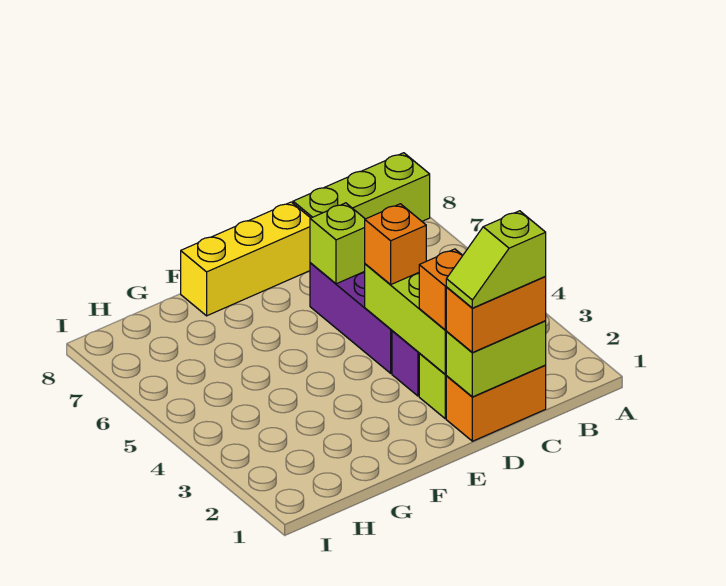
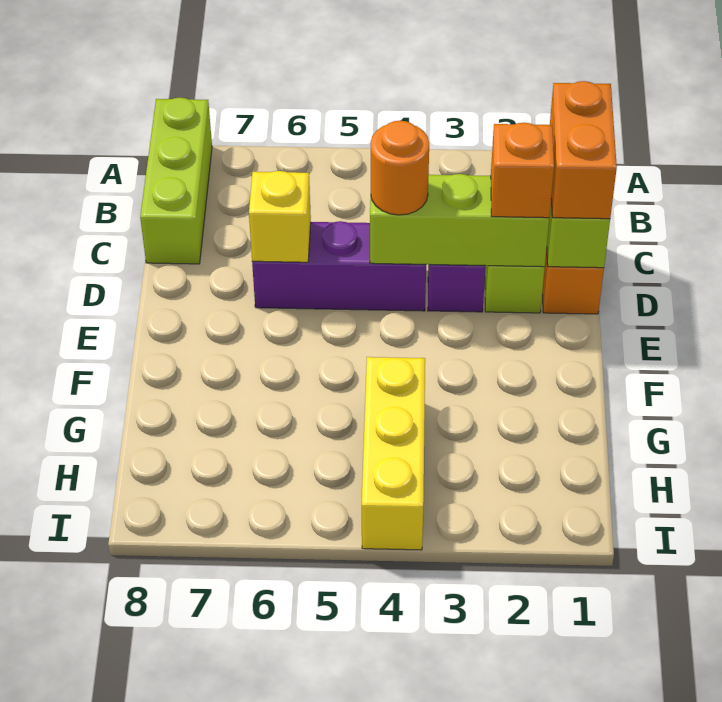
lime slope C1:D1 level 4 top C -> none
orange brick D4 level 3 -> orange round brick D4 level 3
lime brick D6 level 2 -> yellow brick D6 level 2
yellow brick D8:F8 level 1 -> yellow brick G4:I4 level 1

